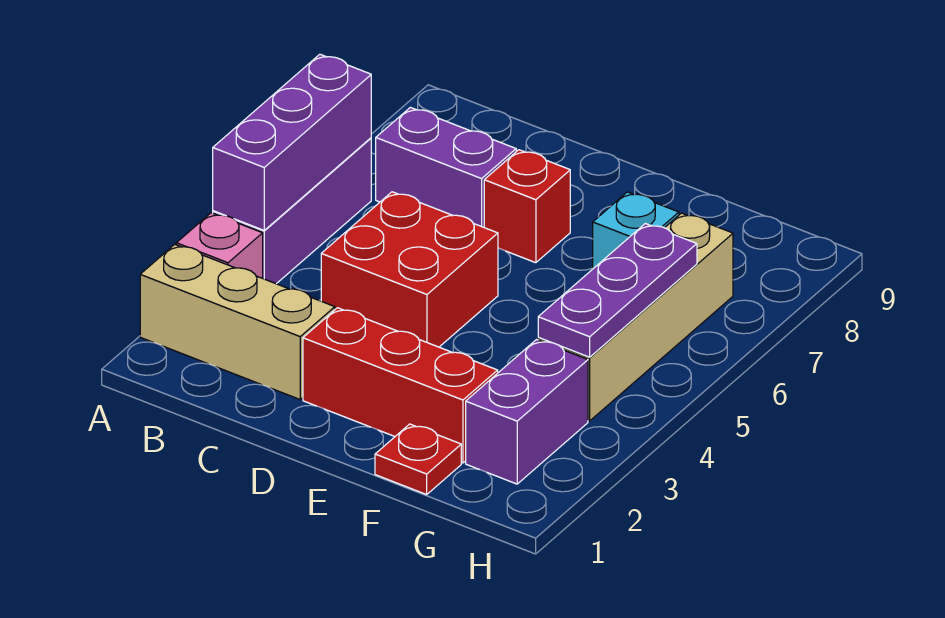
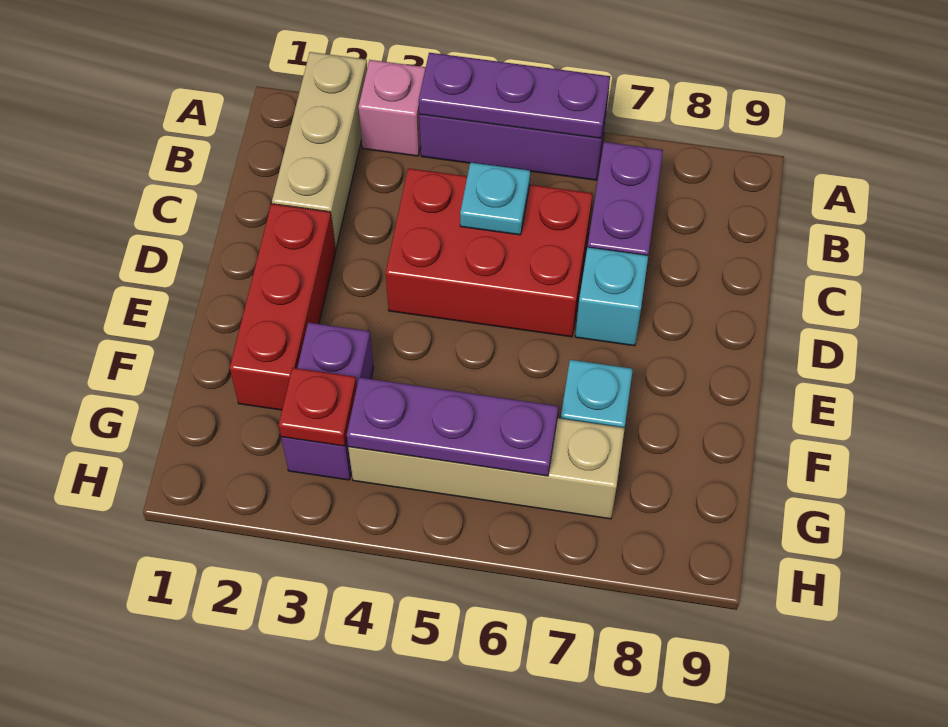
purple brick A4:A6 level 2 -> purple plate A4:A6 level 2
red brick C4:D5 level 1 -> red brick C4:D6 level 1
none -> cyan plate C5 level 2
red brick D7 level 1 -> cyan brick D7 level 1
red plate F1 level 1 -> red plate G3 level 2
purple brick G2:G3 level 1 -> purple brick F3:G3 level 1

